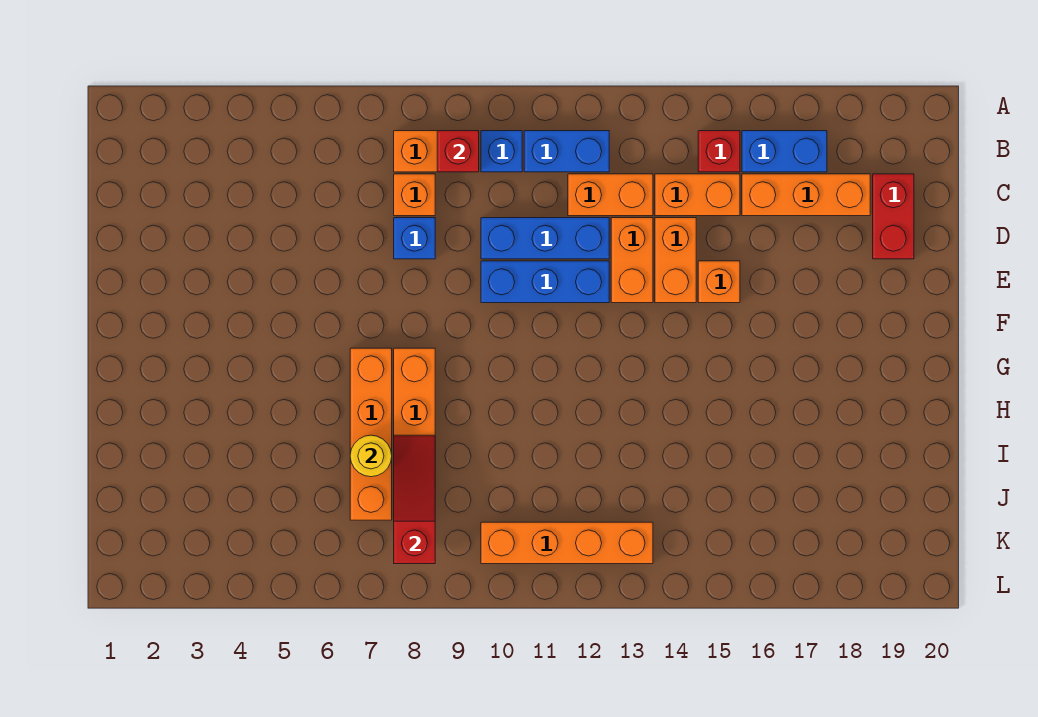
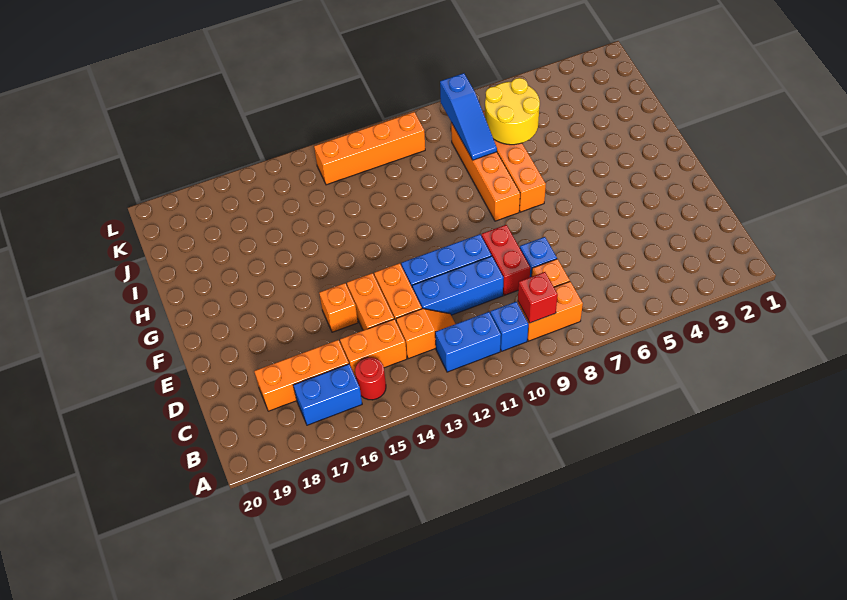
red brick B15 level 1 -> red round brick B15 level 1
orange brick C12:C13 level 1 -> orange slope C12:C13 level 1 top 13
red brick C19:D19 level 1 -> red brick D9:E9 level 1
yellow round brick I7 level 2 -> yellow round brick I6:J7 level 2
red slope I8:K8 level 2 top K -> blue slope I8:K8 level 2 top K

